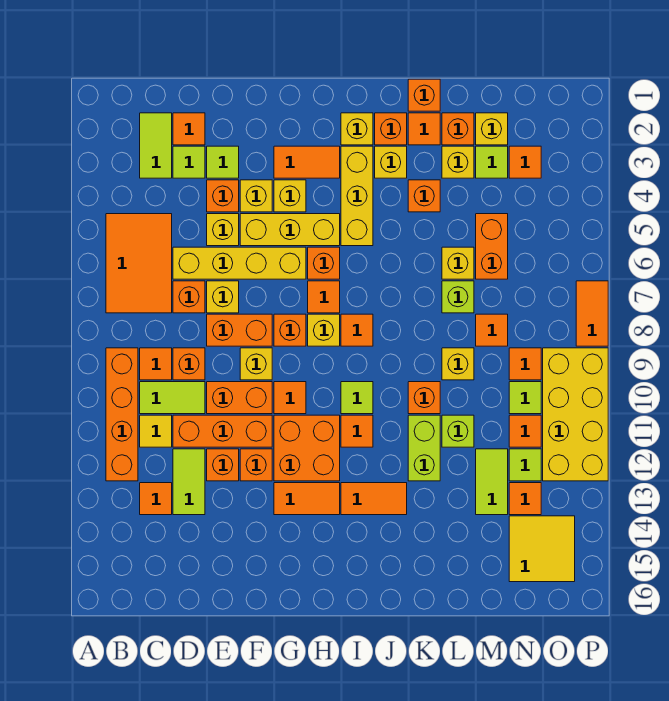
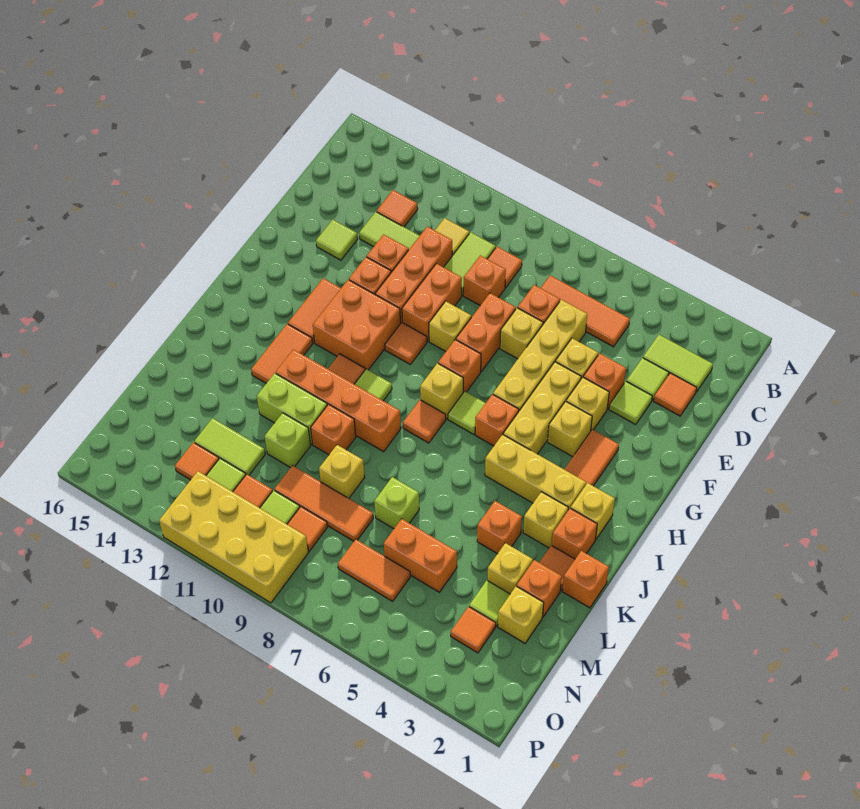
orange tile B5:C7 level 1 -> orange tile C5:C7 level 1
orange brick B9:B12 level 1 -> orange brick J9:J12 level 1
none -> lime tile E14 level 1
orange tile H7 level 1 -> lime tile H7 level 1
yellow brick L6 level 1 -> none
orange tile M8 level 1 -> orange tile M8:M10 level 1
yellow tile N14:O15 level 1 -> none
orange tile P7:P8 level 1 -> orange tile N6:N7 level 1

